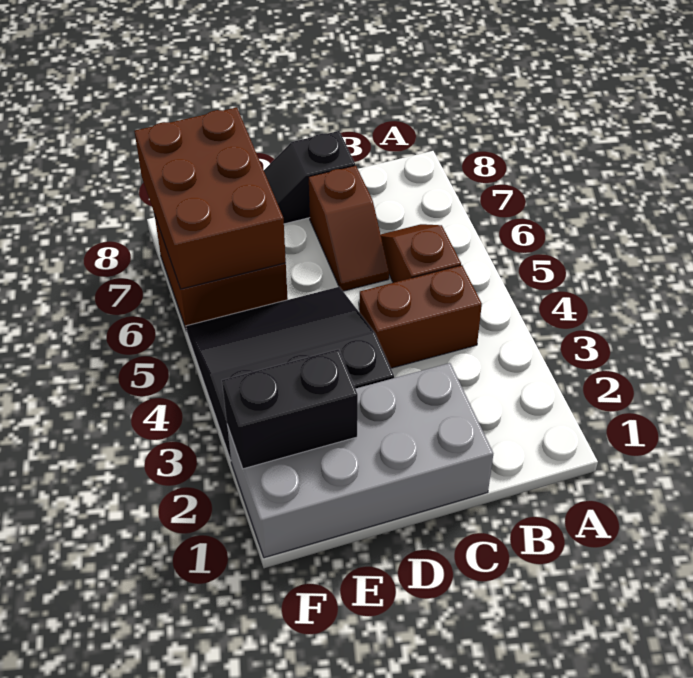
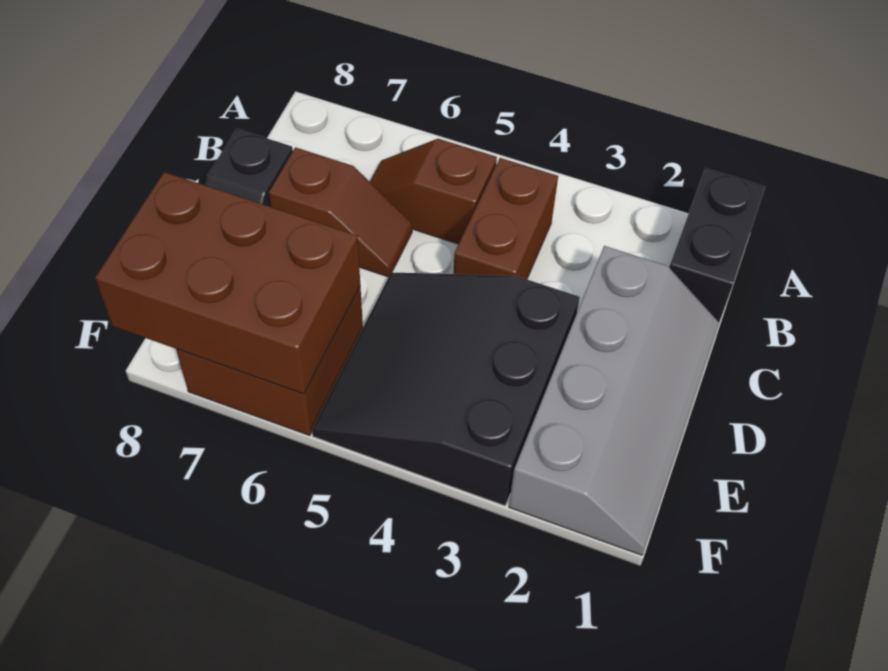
grey brick C1:F2 level 1 -> grey slope C1:F2 level 1 top 2
black brick E2:F2 level 2 -> black brick A1:B1 level 1

